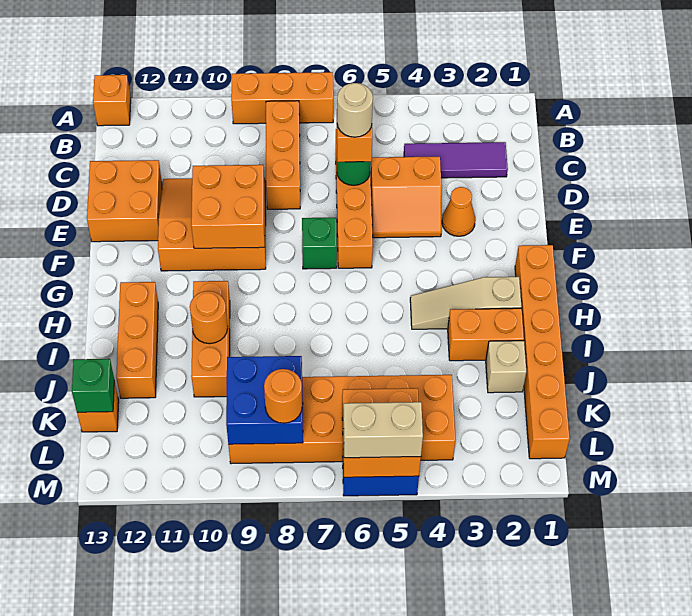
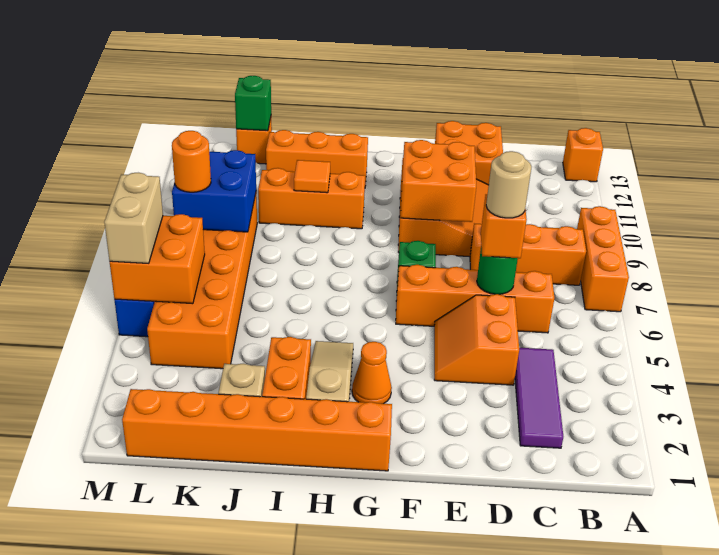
orange cone E3 level 1 -> orange cone G3 level 1
orange round brick I10 level 2 -> orange tile I10 level 2

